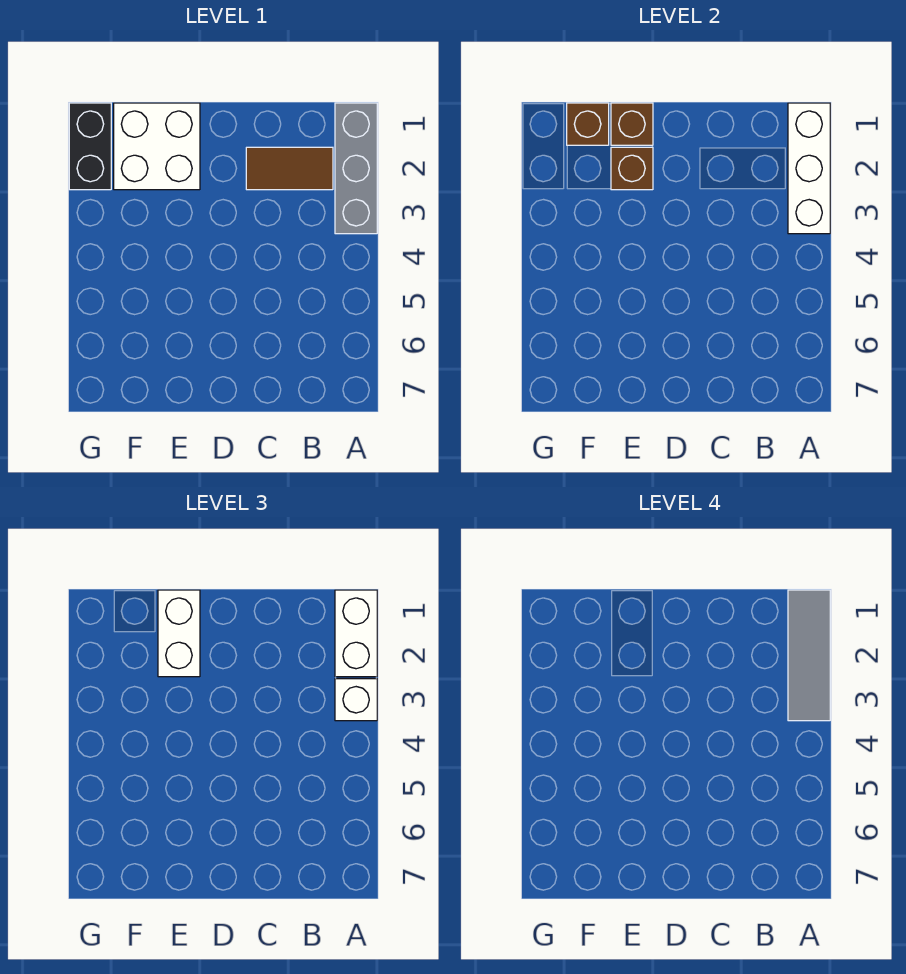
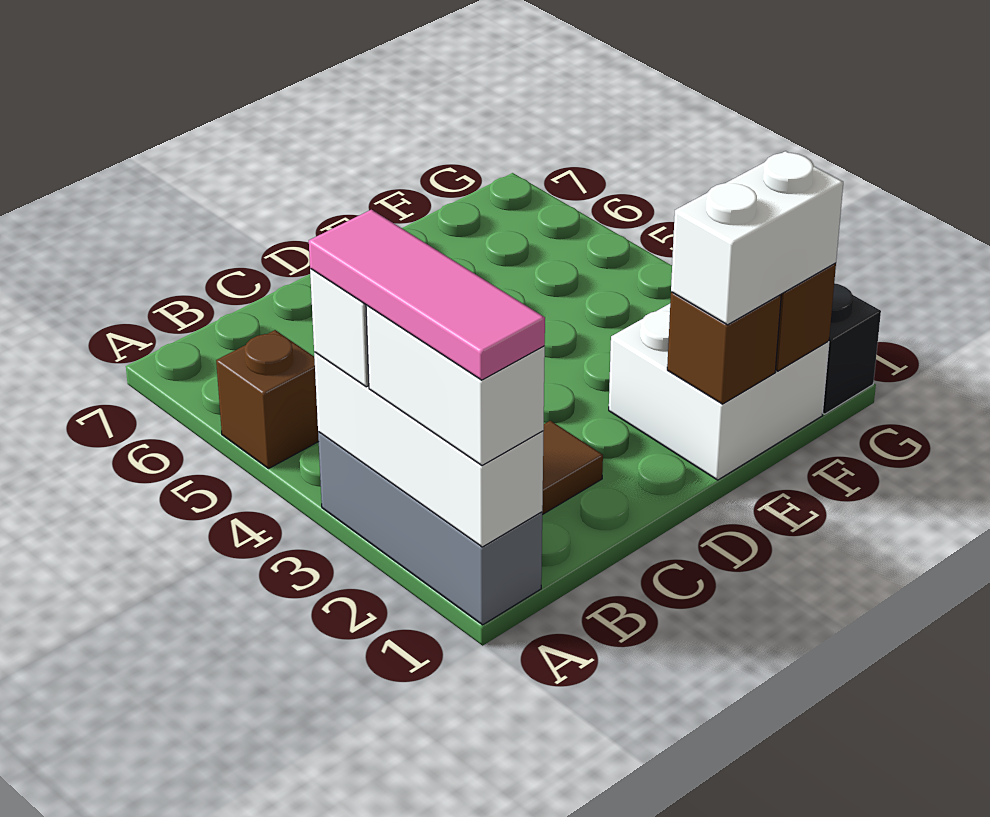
grey tile A1:A3 level 4 -> pink tile A1:A3 level 4
white brick E1:E2 level 3 -> white brick E1:F1 level 3
brown brick E2 level 2 -> brown brick A5 level 1

